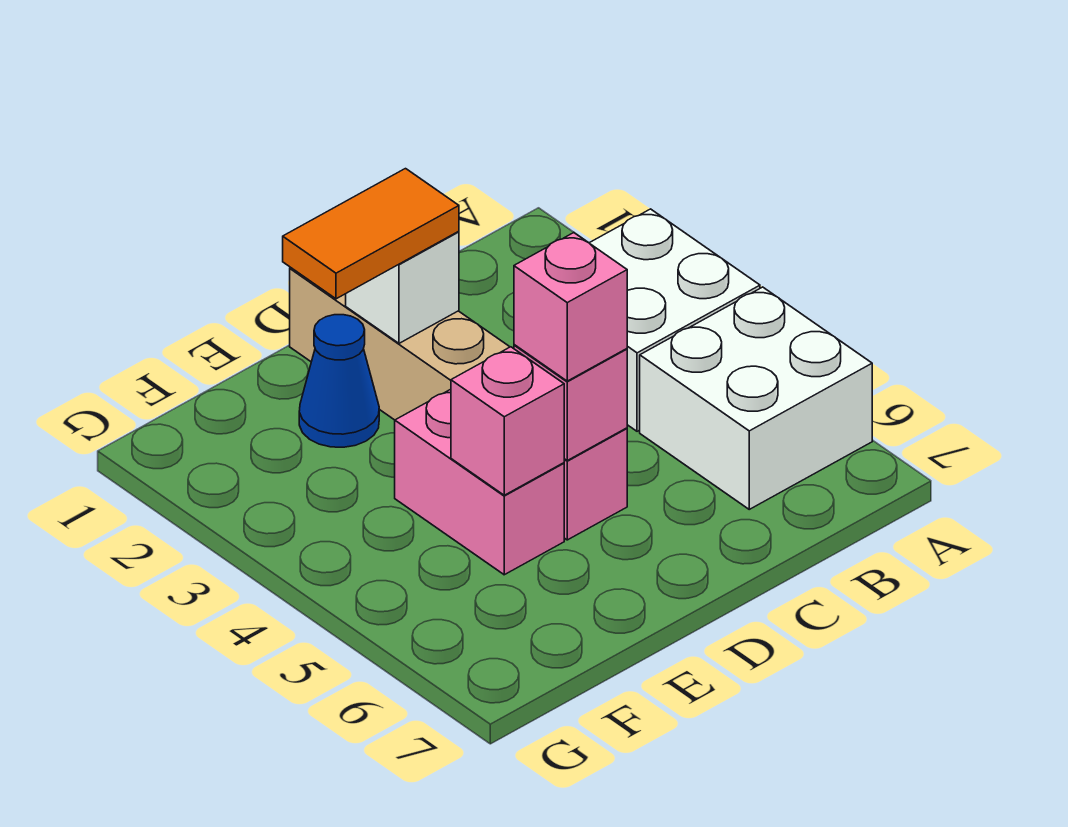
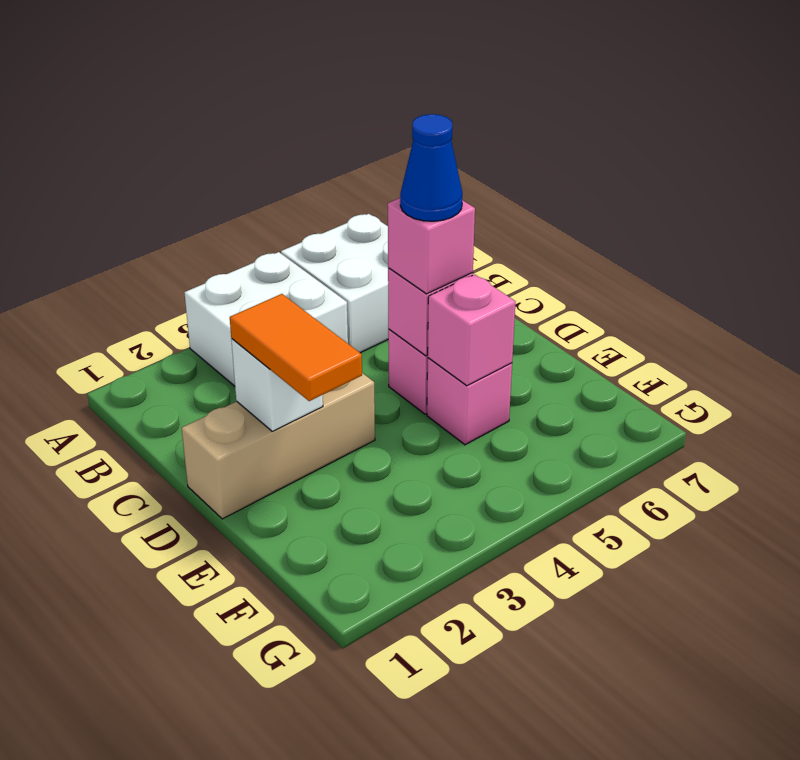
blue cone E2 level 1 -> blue cone D5 level 4
pink brick E4:E5 level 1 -> pink brick E5 level 1

